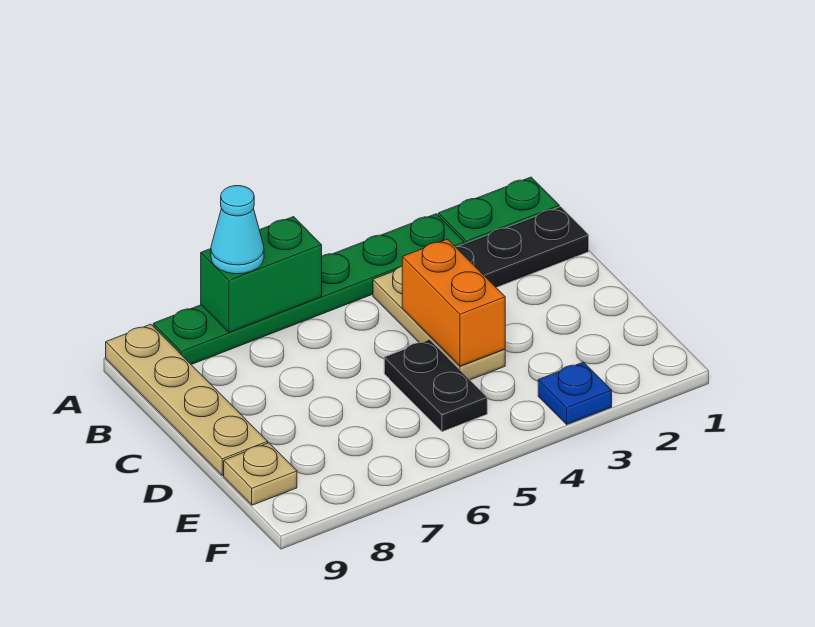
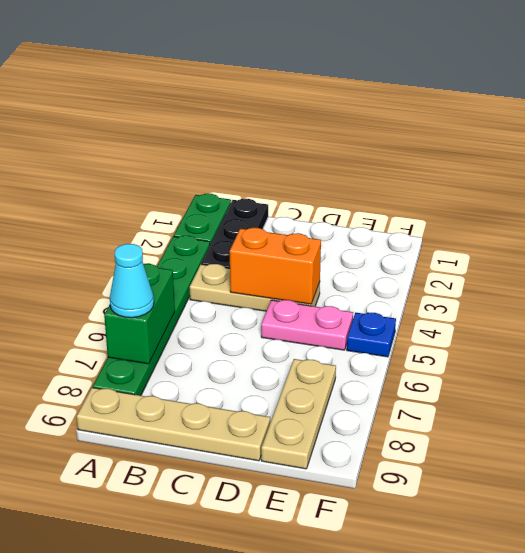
black plate D5:E5 level 1 -> pink plate D5:E5 level 1
tan plate E9 level 1 -> tan plate E7:E9 level 1
blue plate F3 level 1 -> blue plate F5 level 1

